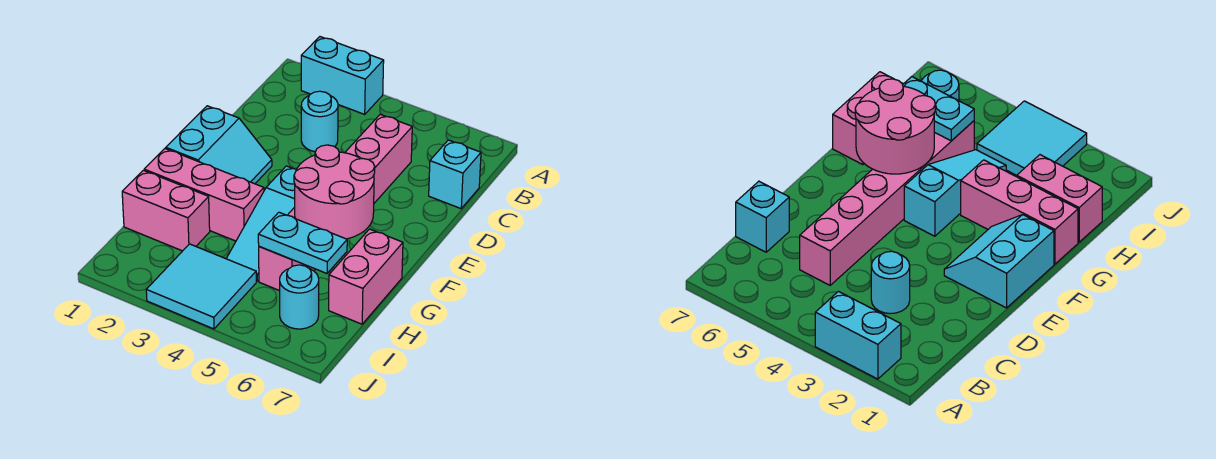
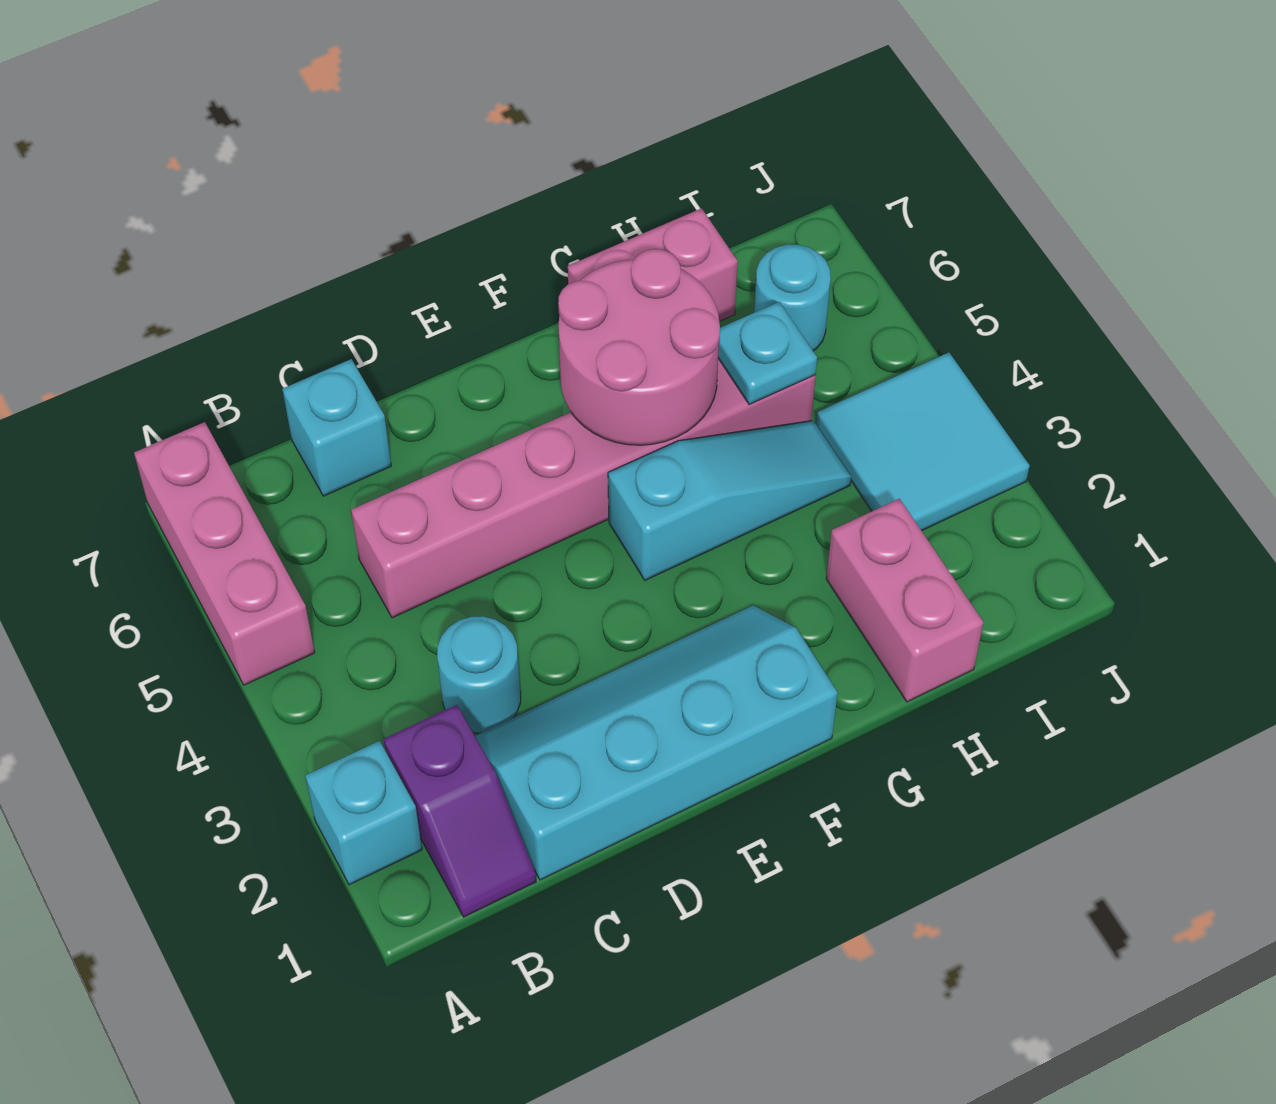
cyan brick A2:A3 level 1 -> cyan brick A2 level 1
none -> purple slope B1:B2 level 1 top 2
cyan slope E1:F2 level 1 top 1 -> cyan slope C1:F2 level 1 top 1
pink brick G1:G3 level 1 -> pink brick A5:A7 level 1
cyan plate H5:H6 level 2 -> cyan plate H5 level 2

